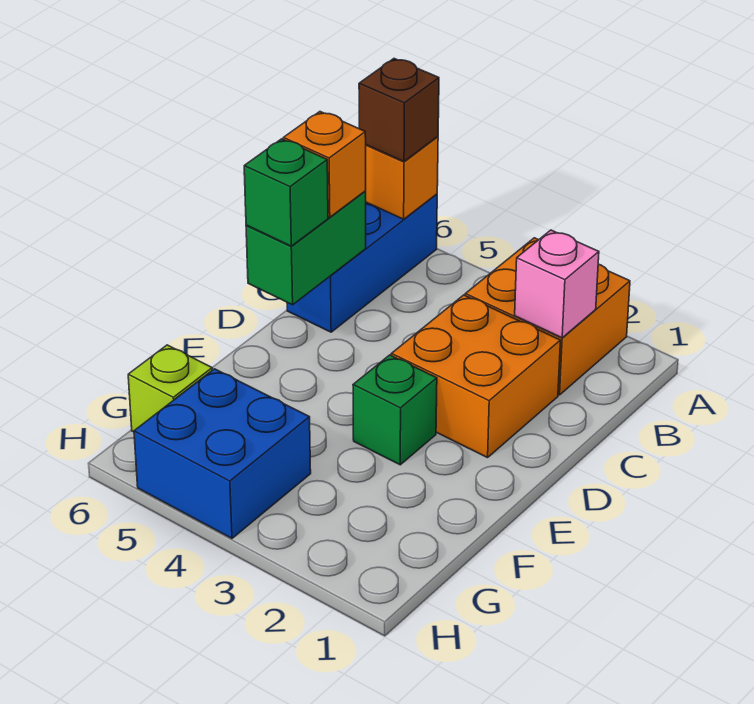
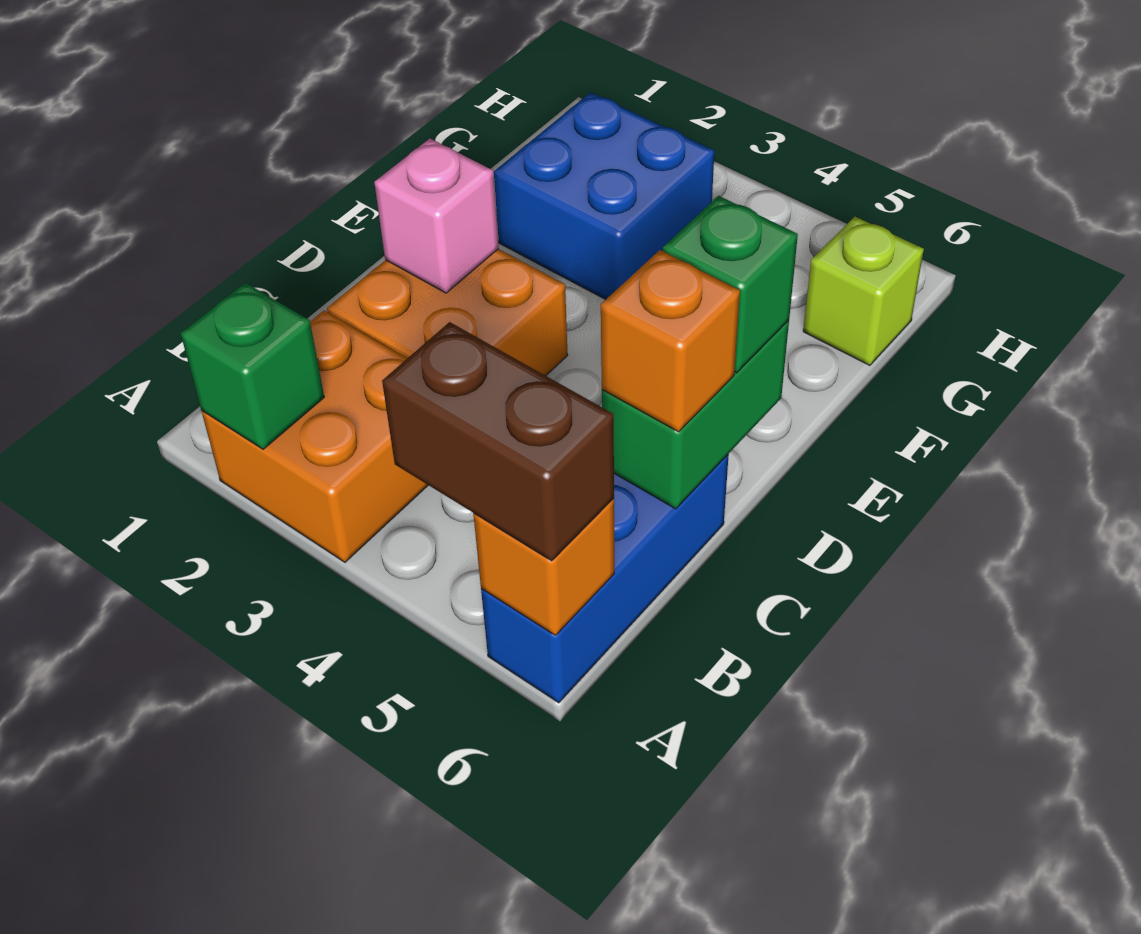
brown brick A6 level 3 -> brown brick A5:A6 level 3
pink brick B2 level 2 -> pink brick D2 level 2
green brick E3 level 1 -> green brick A2 level 2
blue brick G4:H5 level 1 -> blue brick F2:G3 level 1

